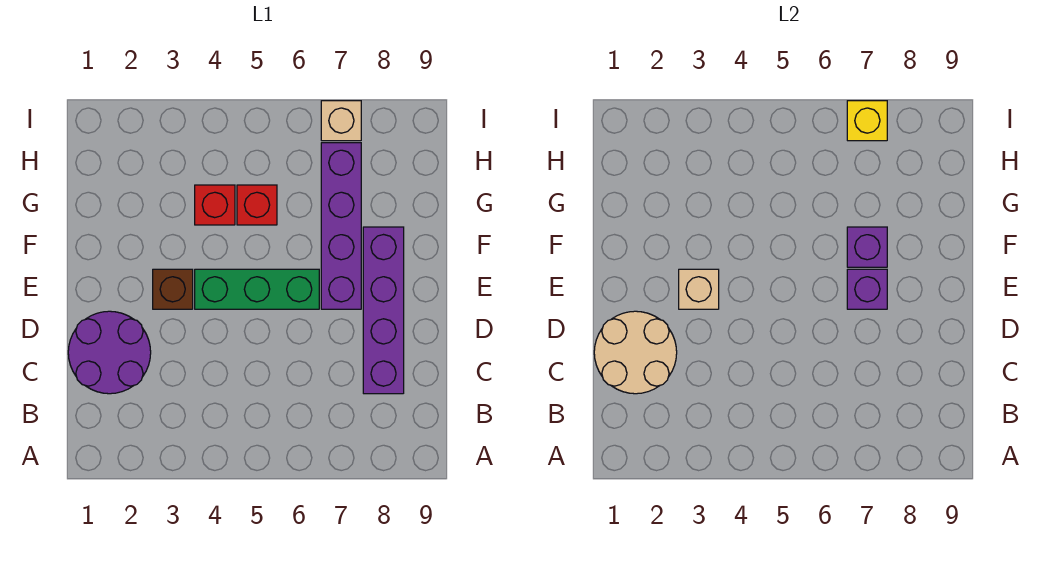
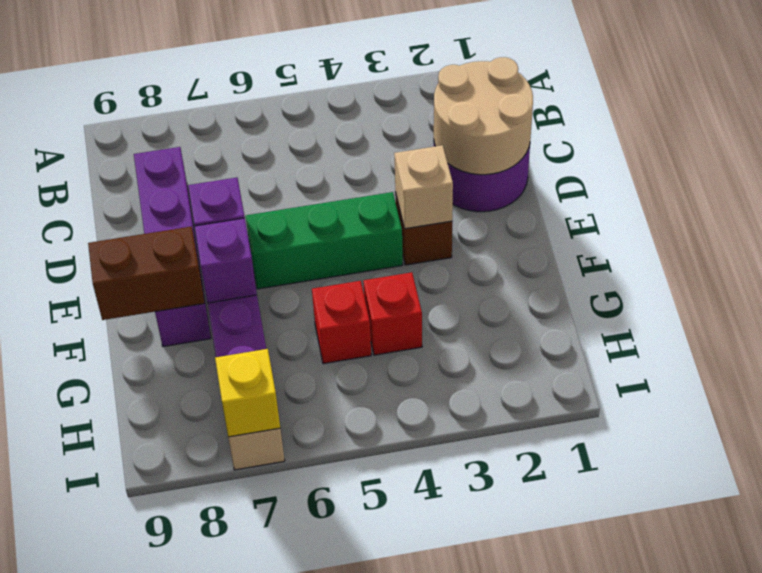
none -> brown brick F8:F9 level 2

